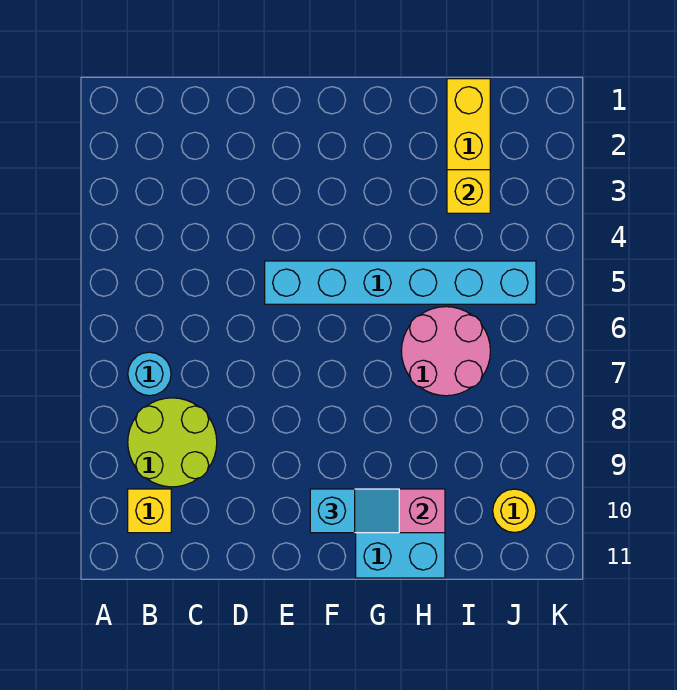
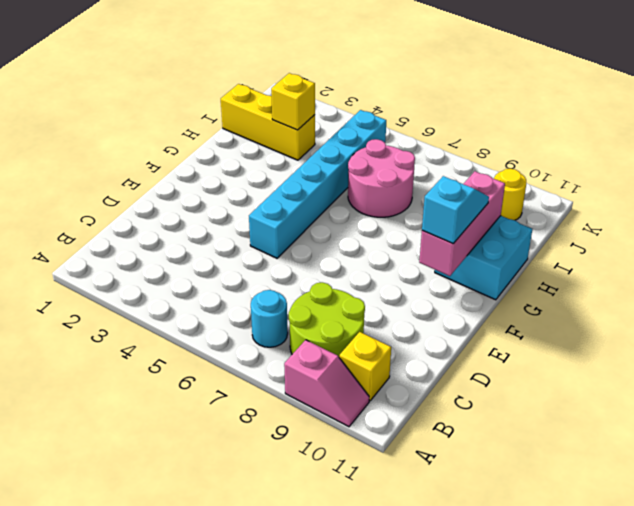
none -> pink slope A9:A10 level 1 top 9

